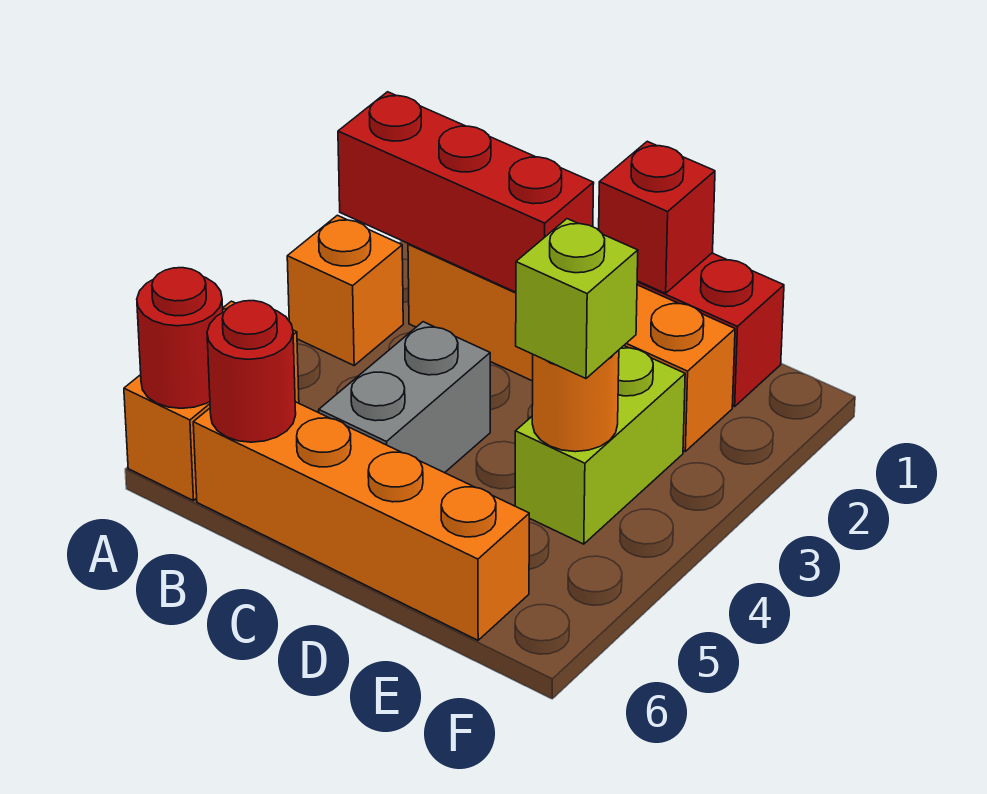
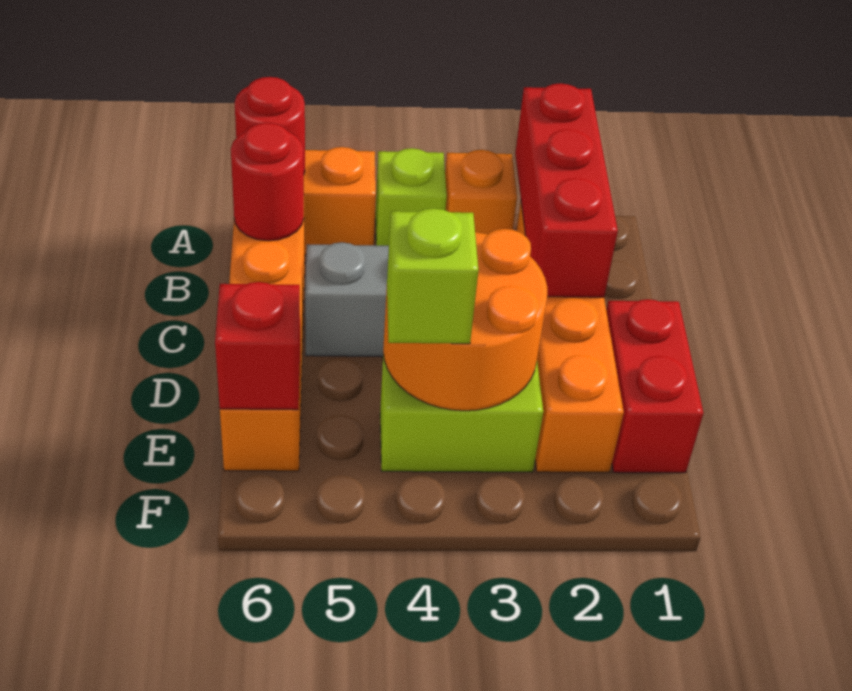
none -> lime brick A4 level 1
red brick D1 level 2 -> red brick E6 level 2
orange round brick E4 level 2 -> orange round brick D3:E4 level 2

